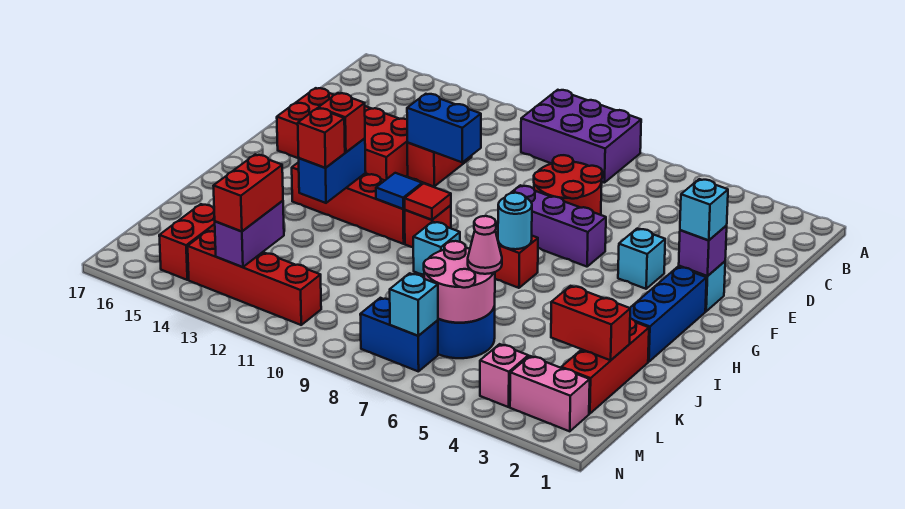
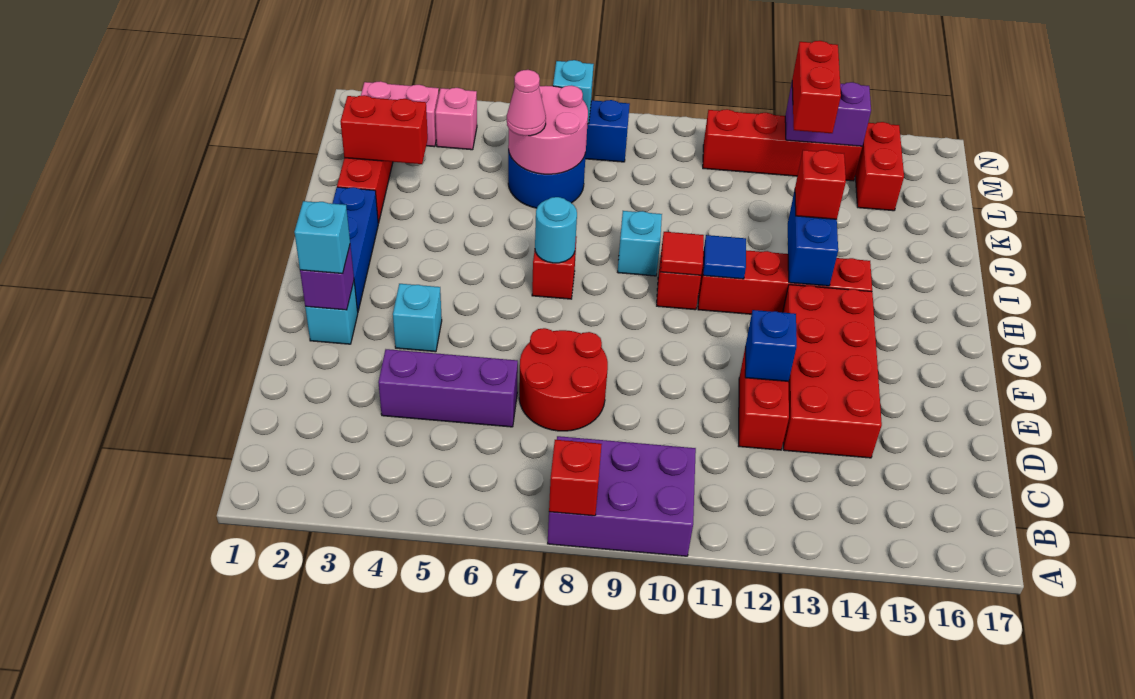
blue brick E11:E12 level 2 -> blue brick E12 level 2
red brick E13:F16 level 1 -> red brick D13:G14 level 1
purple brick F6:F8 level 1 -> purple brick D4:D6 level 1
red brick H13 level 3 -> red brick A8 level 2
purple brick L13:M13 level 2 -> purple brick M13:M14 level 2

